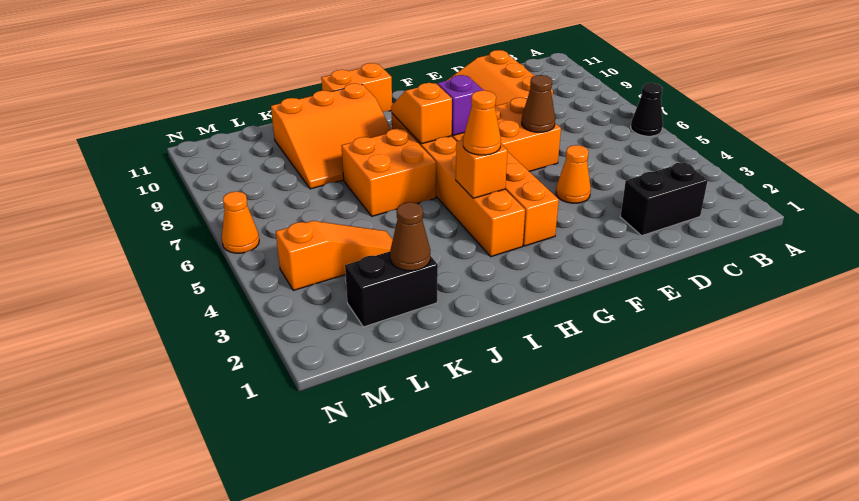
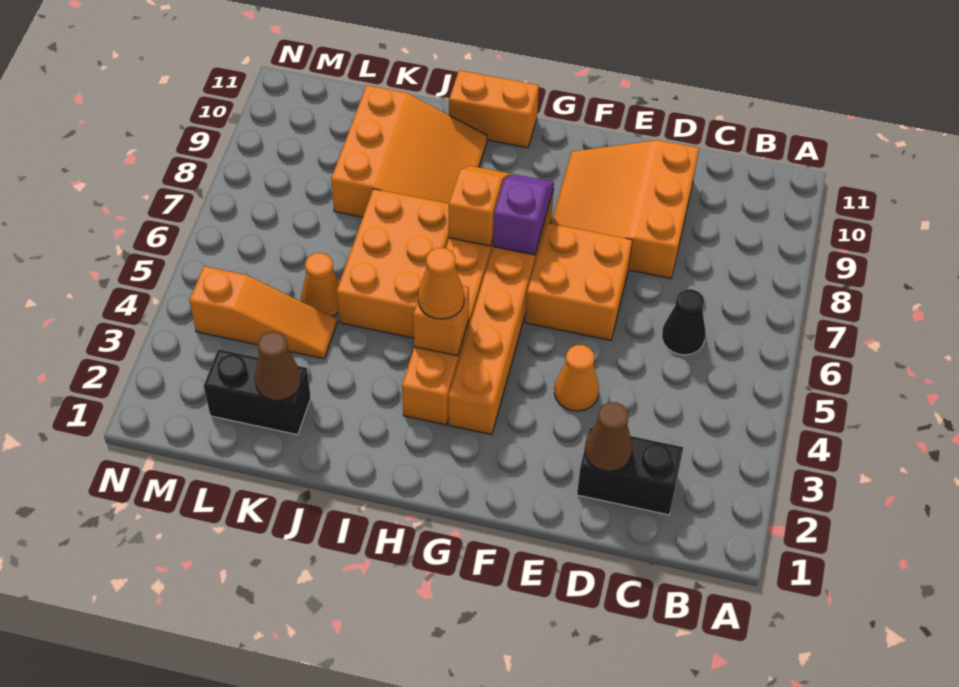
black cone A6 level 1 -> black cone C6 level 1
brown cone E6 level 2 -> brown cone D2 level 2
orange brick I6:J7 level 1 -> orange brick I5:J7 level 1
orange slope I8:K10 level 1 top 10 -> orange slope I8:K10 level 1 top K
orange cone N6 level 1 -> orange cone K5 level 1

